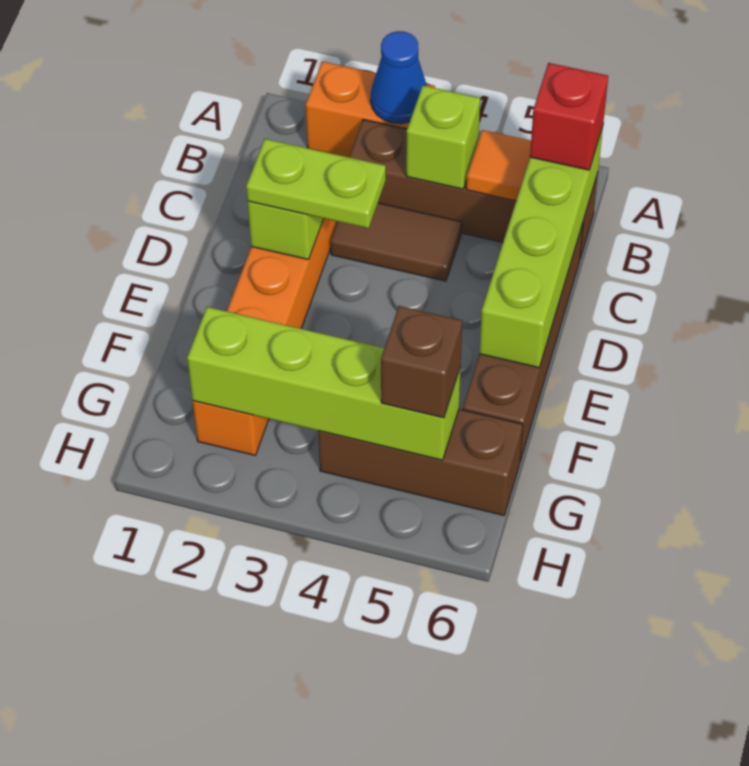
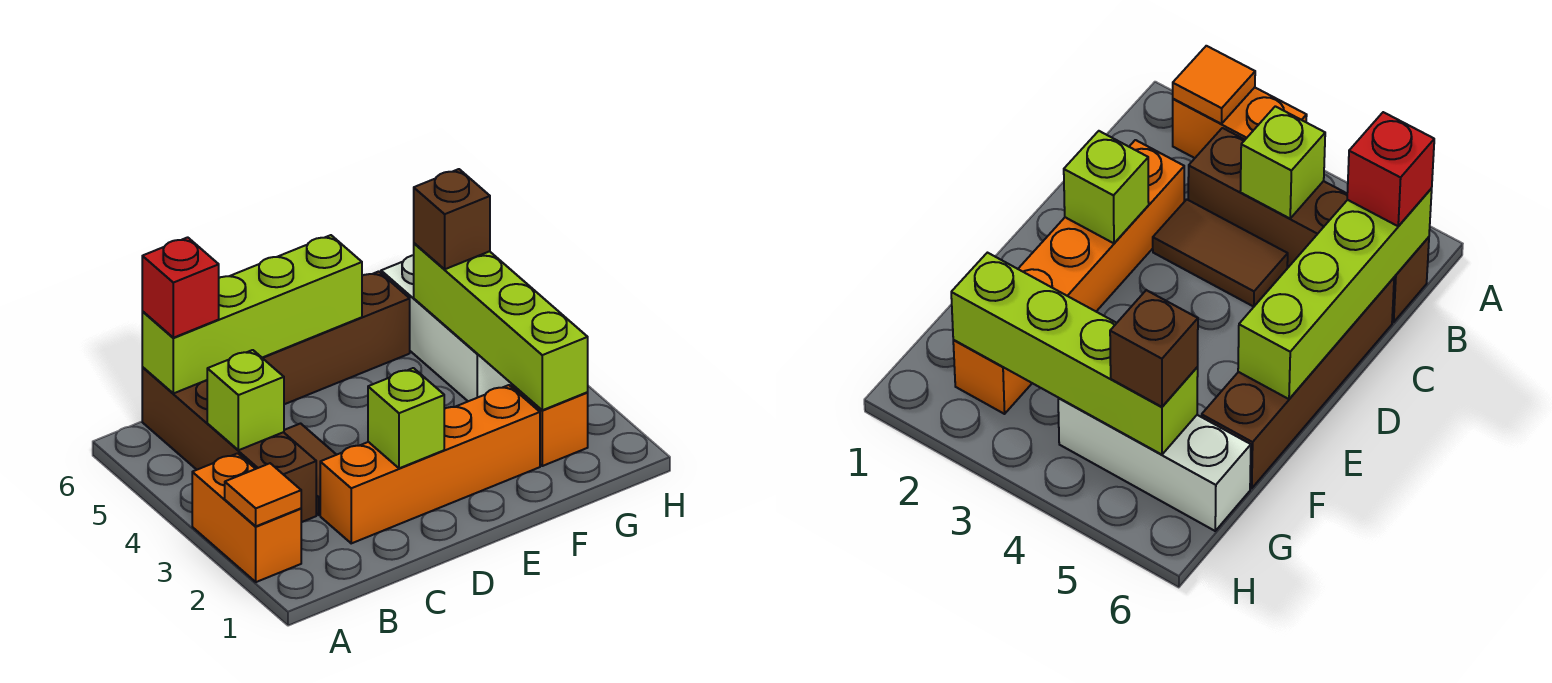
blue cone A3 level 2 -> none
orange tile B5 level 2 -> orange tile A2 level 2
lime plate D2:D3 level 3 -> none
brown brick G4:G6 level 1 -> white brick G4:G6 level 1

